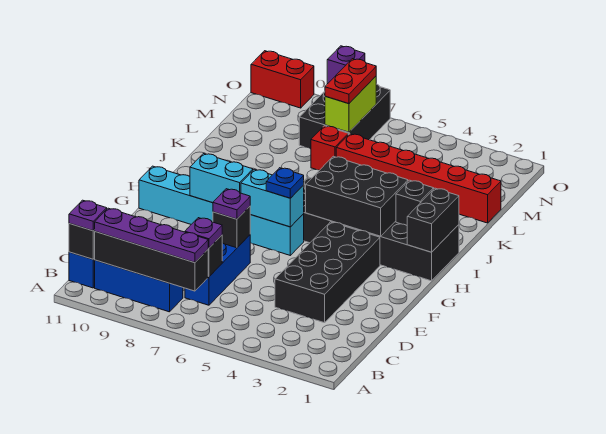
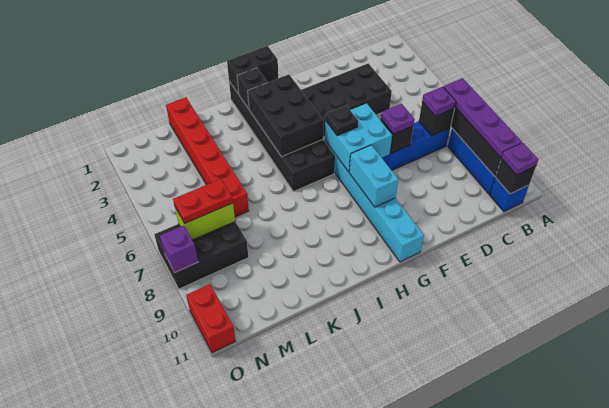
cyan brick G6:G7 level 2 -> cyan brick F6:G7 level 2
blue plate G6 level 3 -> black plate G6 level 3
red brick L7 level 1 -> none

